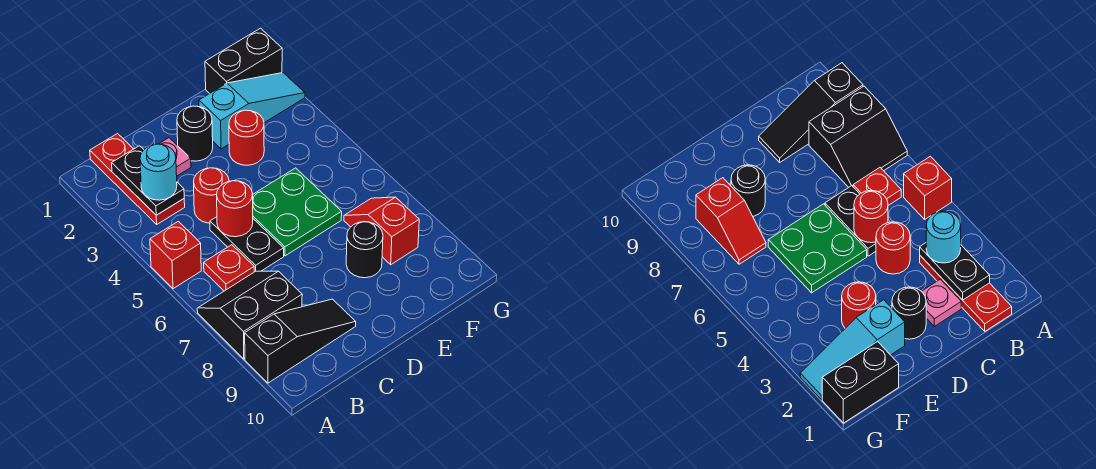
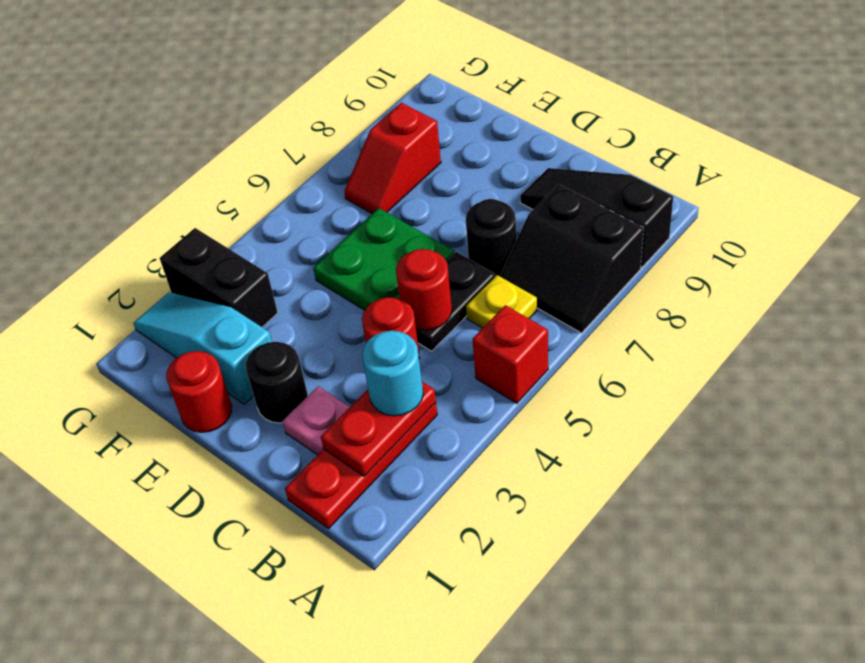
black plate B2:B3 level 2 -> red plate B2:B3 level 2
red plate B6 level 1 -> yellow plate B6 level 1
red round brick E3 level 1 -> red round brick E1 level 1
black round brick E8 level 1 -> black round brick C7 level 1
black brick F1:G1 level 1 -> black brick F3:G3 level 1

